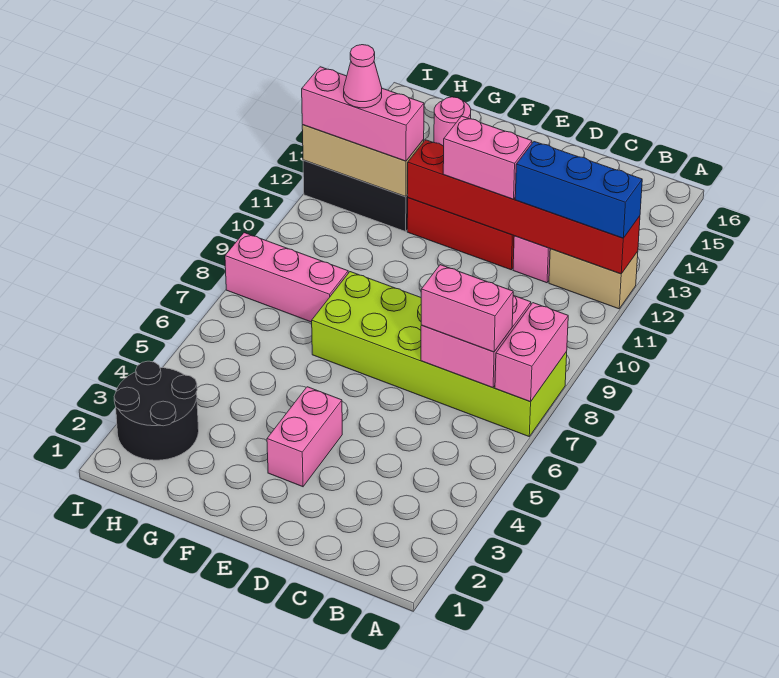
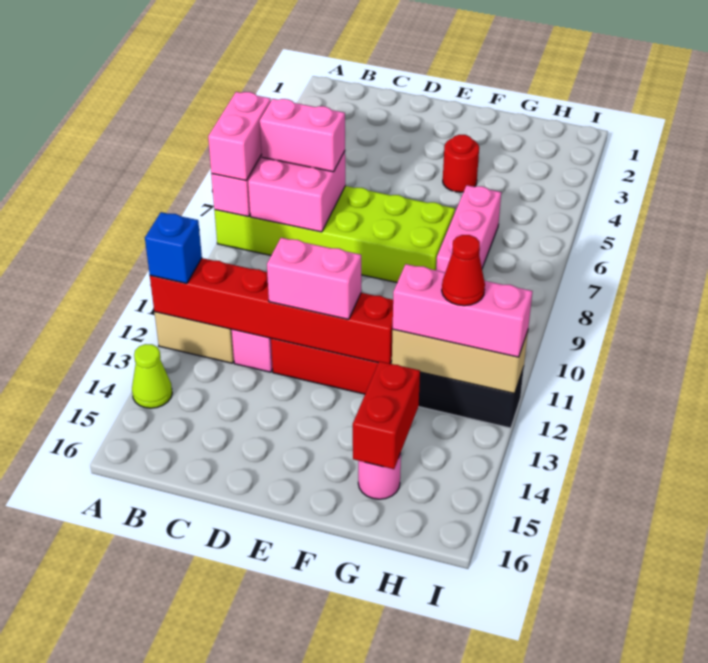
blue brick A12:C12 level 3 -> blue brick A12 level 3
none -> lime cone A14 level 1
pink brick E3:E4 level 1 -> pink brick A7:A8 level 3
none -> red round brick F4 level 1
pink brick G8:I8 level 1 -> pink brick G6:G8 level 1
none -> red brick G14:G15 level 2
black round brick H2:I3 level 1 -> none
pink cone H12 level 4 -> red cone H12 level 4

